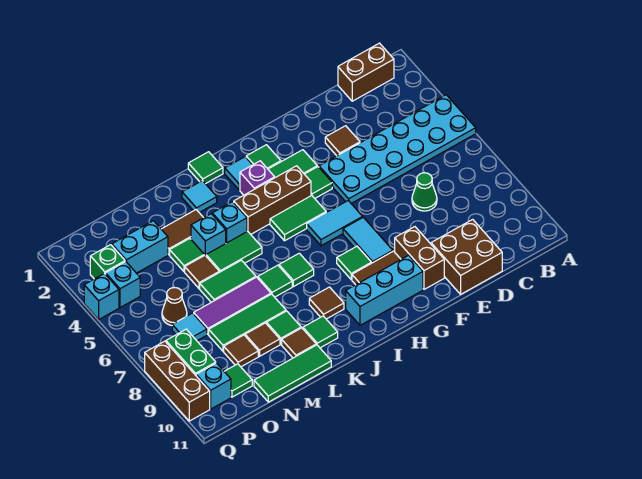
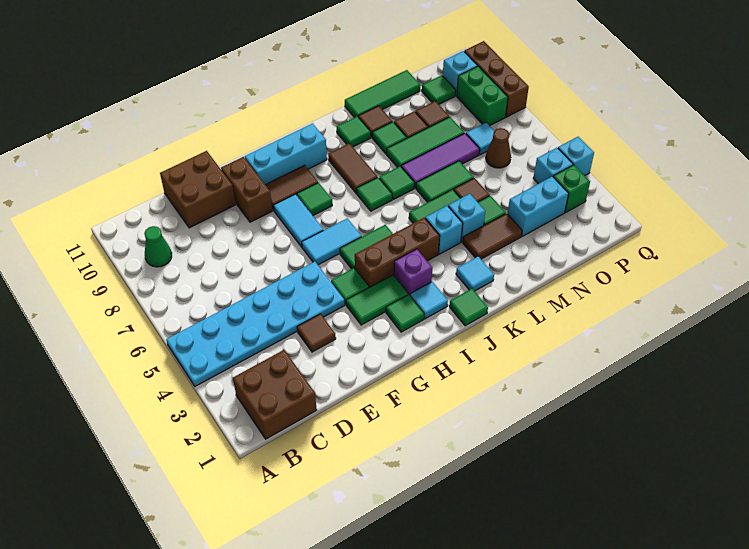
brown brick B1:C1 level 1 -> brown brick B1:C2 level 1
green cone D7 level 1 -> green cone B9 level 1
brown tile J9 level 1 -> brown tile J8:J9 level 1

